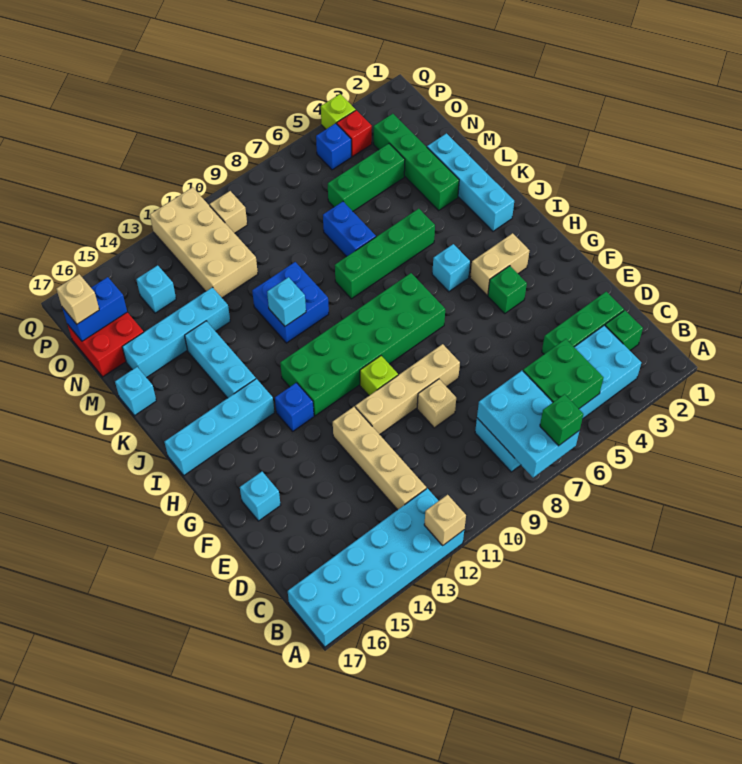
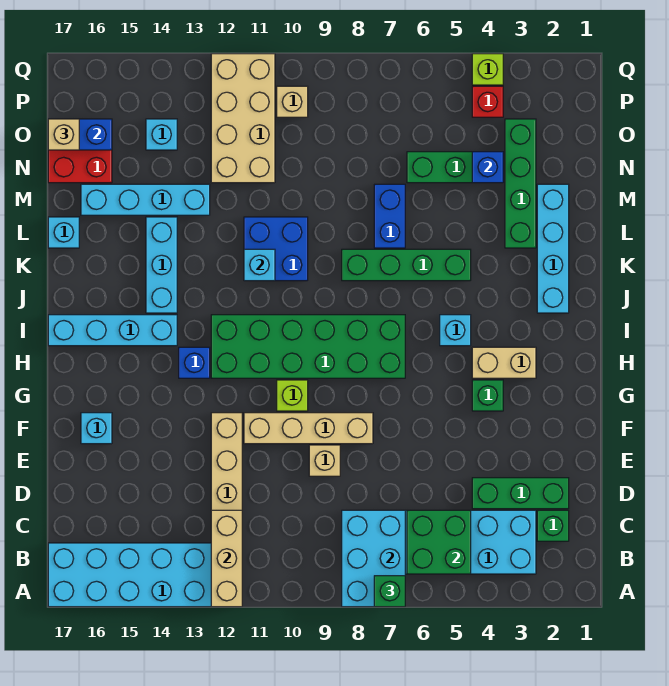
tan brick A12 level 2 -> tan brick A12:C12 level 2
blue brick P5 level 1 -> blue brick N4 level 2

